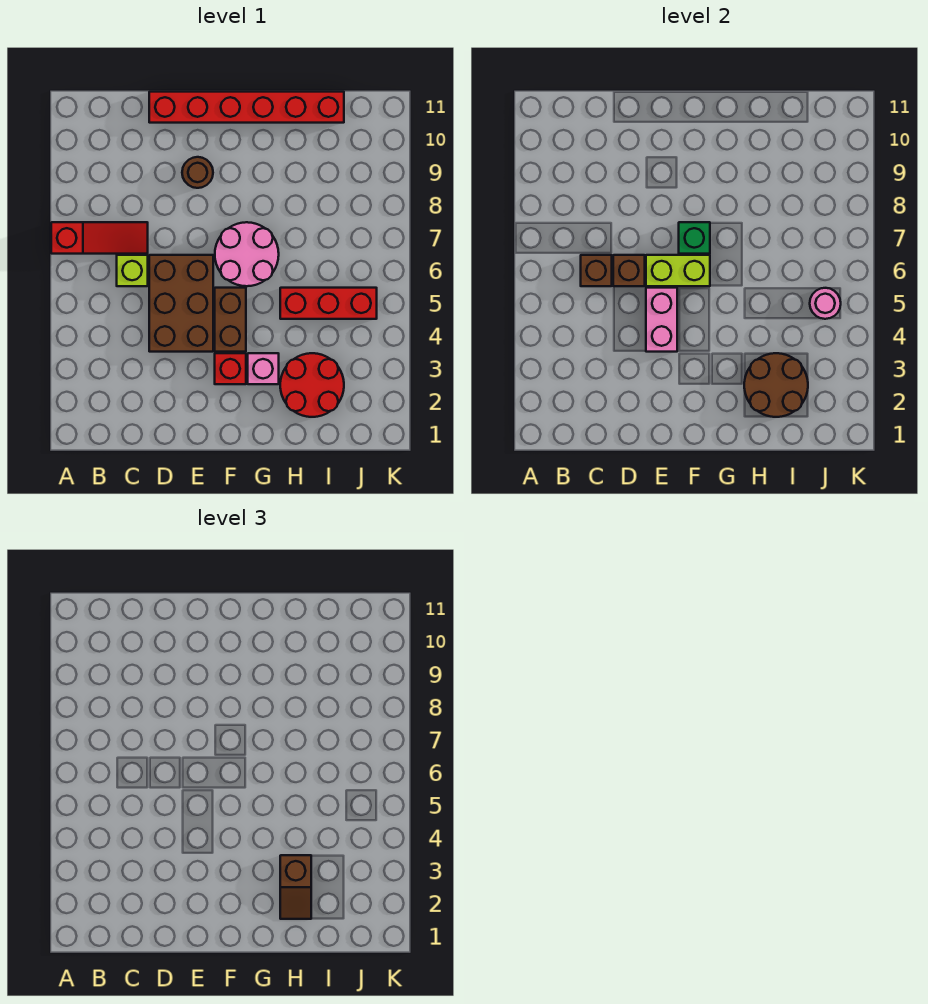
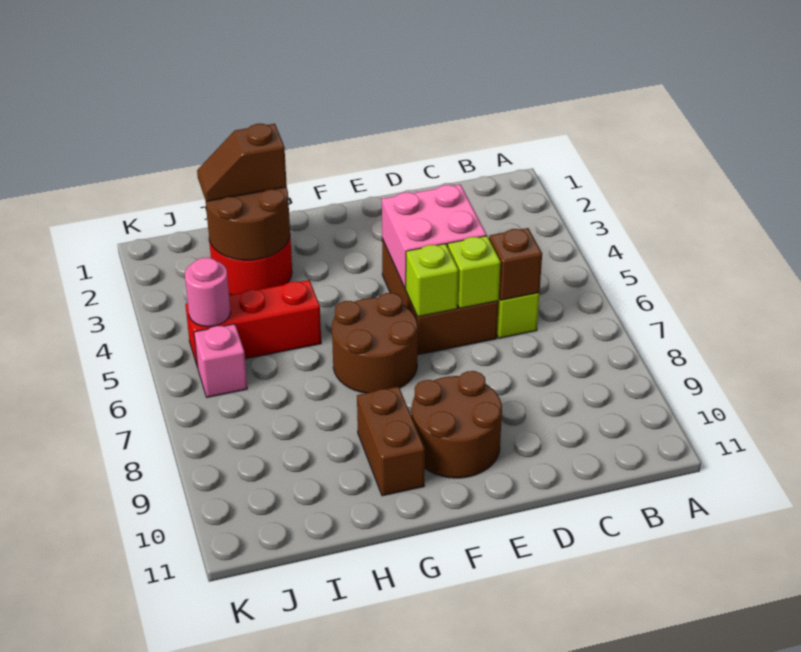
red slope A7:C7 level 1 top A -> none
brown brick D6 level 2 -> lime brick D6 level 2
red brick D11:I11 level 1 -> none
pink brick E4:E5 level 2 -> pink brick D4:E5 level 2
lime brick E6:F6 level 2 -> lime brick E6 level 2
brown round brick E9 level 1 -> brown round brick E9:F10 level 1
red brick F3 level 1 -> none
brown brick F4:F5 level 1 -> brown brick G9:G10 level 1
pink round brick F6:G7 level 1 -> brown round brick F6:G7 level 1
green brick F7 level 2 -> none
pink brick G3 level 1 -> pink brick J6 level 1
brown slope H2:H3 level 3 top 3 -> brown slope H2:I2 level 3 top H

